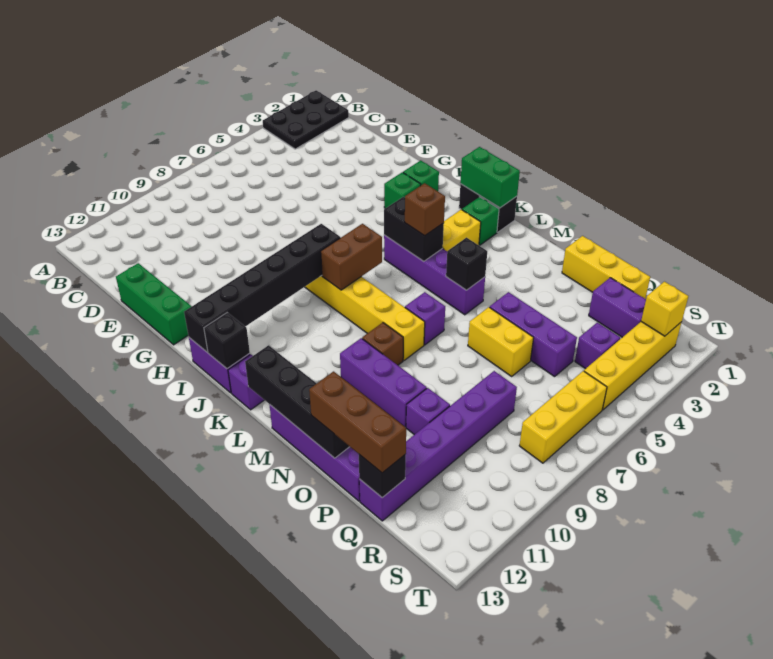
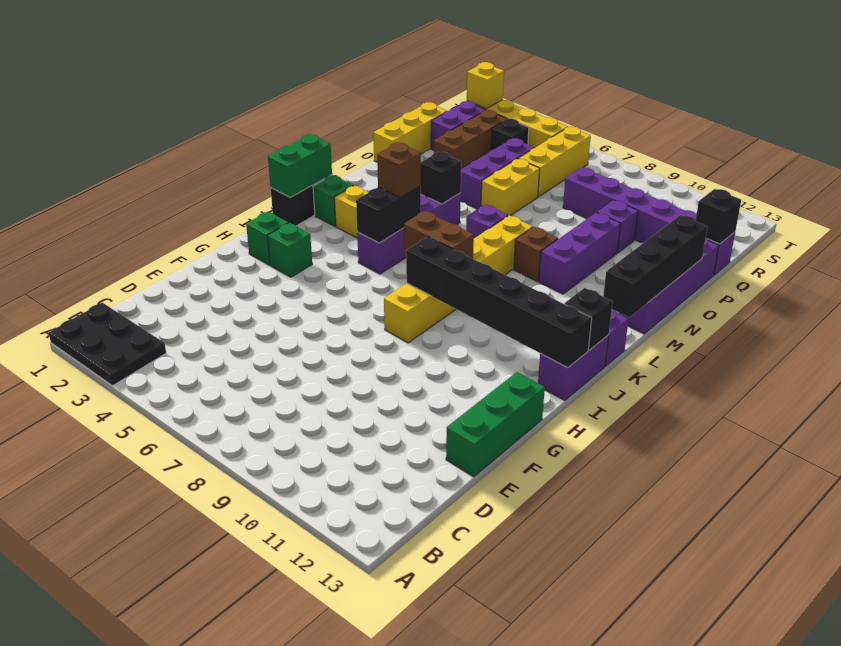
brown brick O13:Q13 level 3 -> brown brick P3:R3 level 1
purple brick R4 level 1 -> black brick R4 level 1
yellow brick S6:S8 level 1 -> yellow brick Q6:S6 level 1

